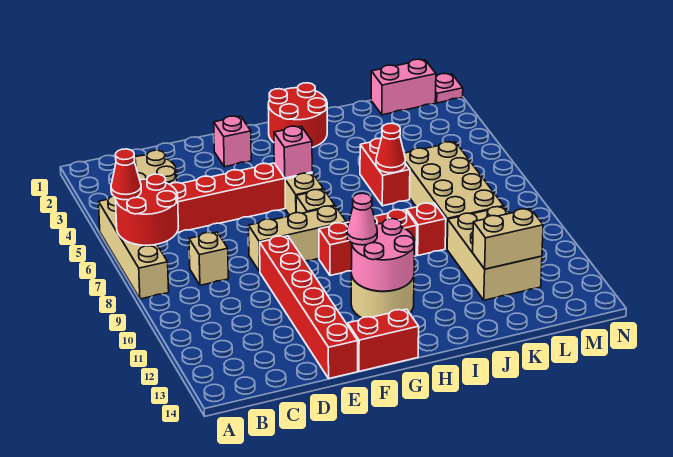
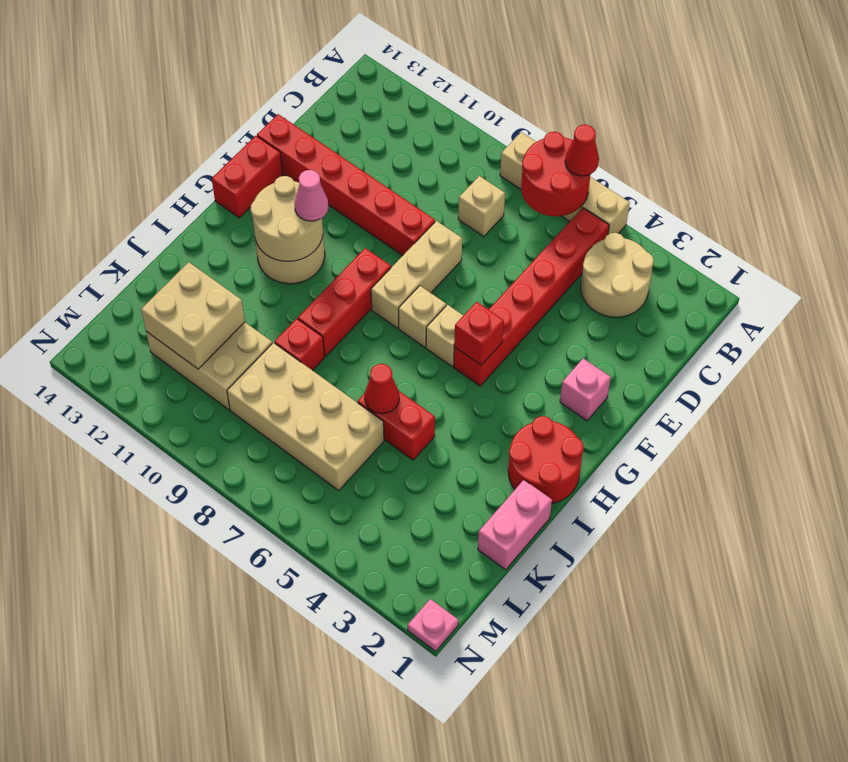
pink brick G5 level 2 -> red brick G5 level 2
pink round brick G11:H12 level 2 -> tan round brick G11:H12 level 2
tan brick K12:L12 level 2 -> tan brick K11:L12 level 2
pink brick L1:M1 level 1 -> pink brick J1:K1 level 1

